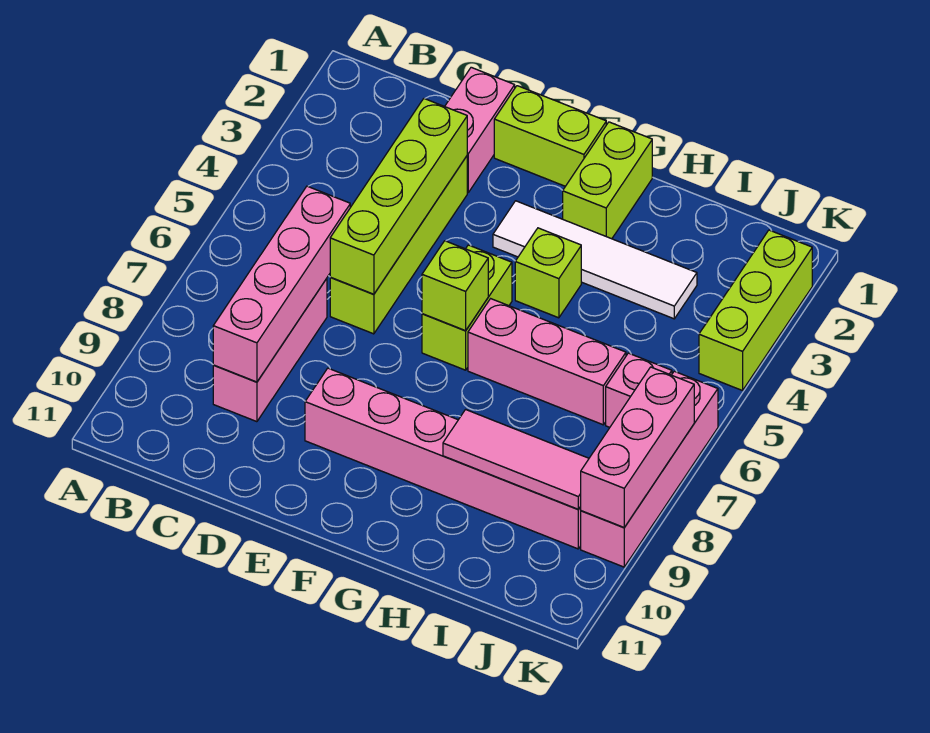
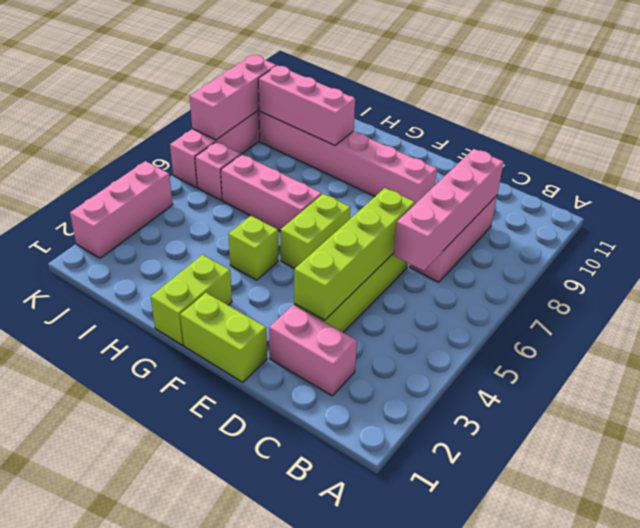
pink brick D1:D2 level 1 -> pink brick C2:D2 level 1
white tile F3:I3 level 1 -> none
lime brick F6 level 2 -> none
pink tile H9:J9 level 2 -> pink brick H9:J9 level 2
lime brick K2:K4 level 1 -> pink brick K2:K4 level 1

